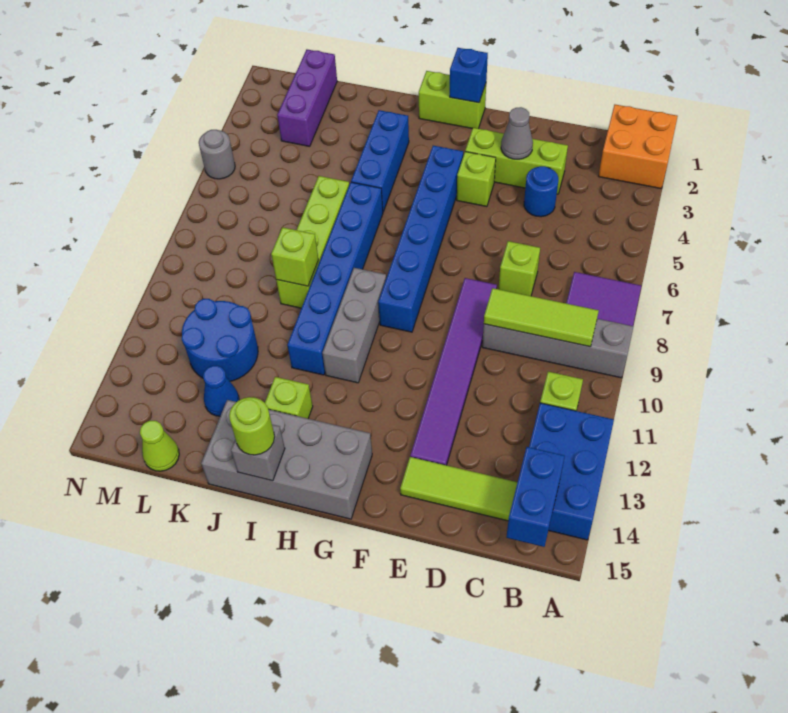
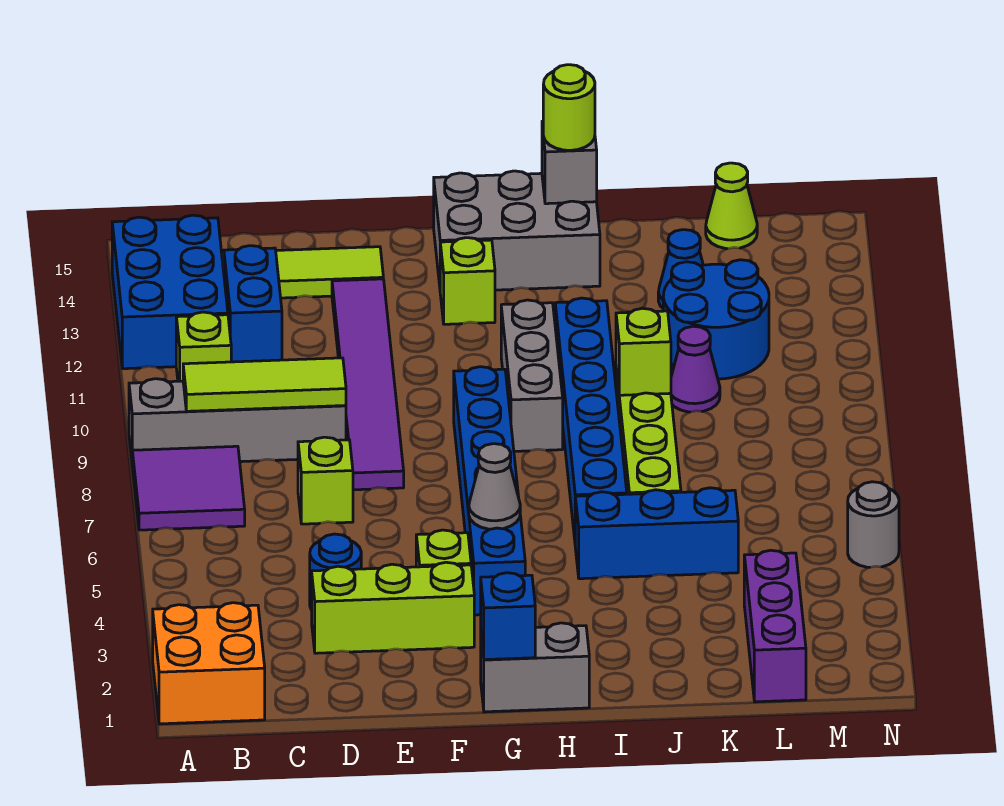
blue brick B14:B15 level 2 -> blue brick C12:C13 level 1
grey cone E3 level 2 -> grey cone G5 level 2
lime brick G1:H1 level 1 -> grey brick G1:H1 level 1
grey brick G14:J15 level 1 -> grey brick G14:I15 level 1
blue brick I3:I5 level 1 -> blue brick I5:K5 level 1
lime brick I13 level 1 -> lime brick G13 level 1
none -> purple cone K10 level 1

